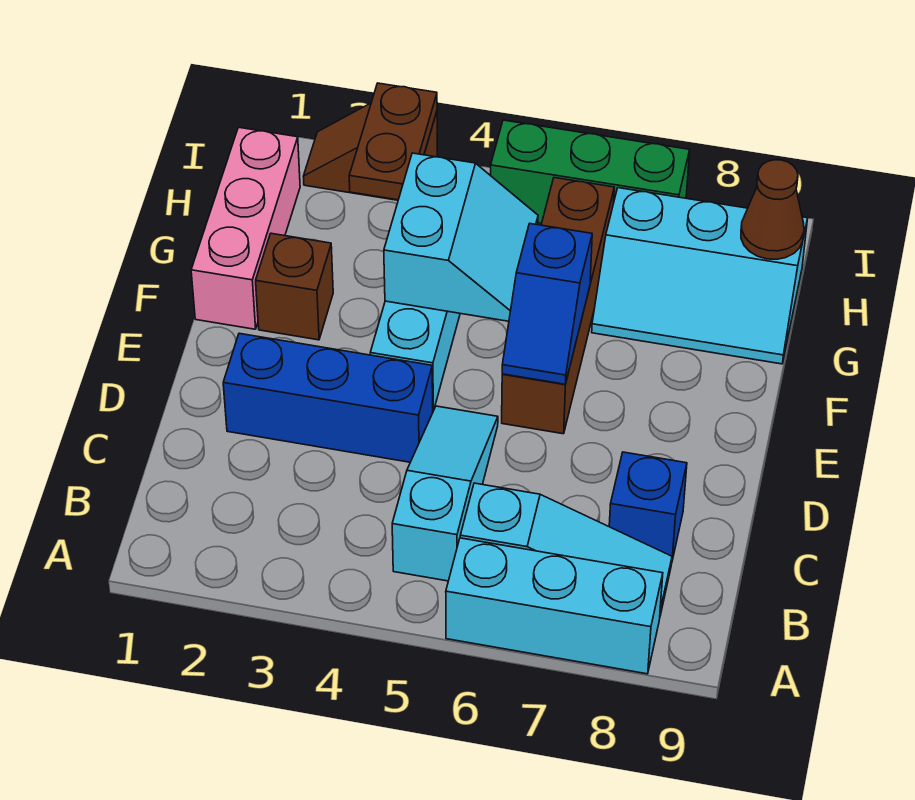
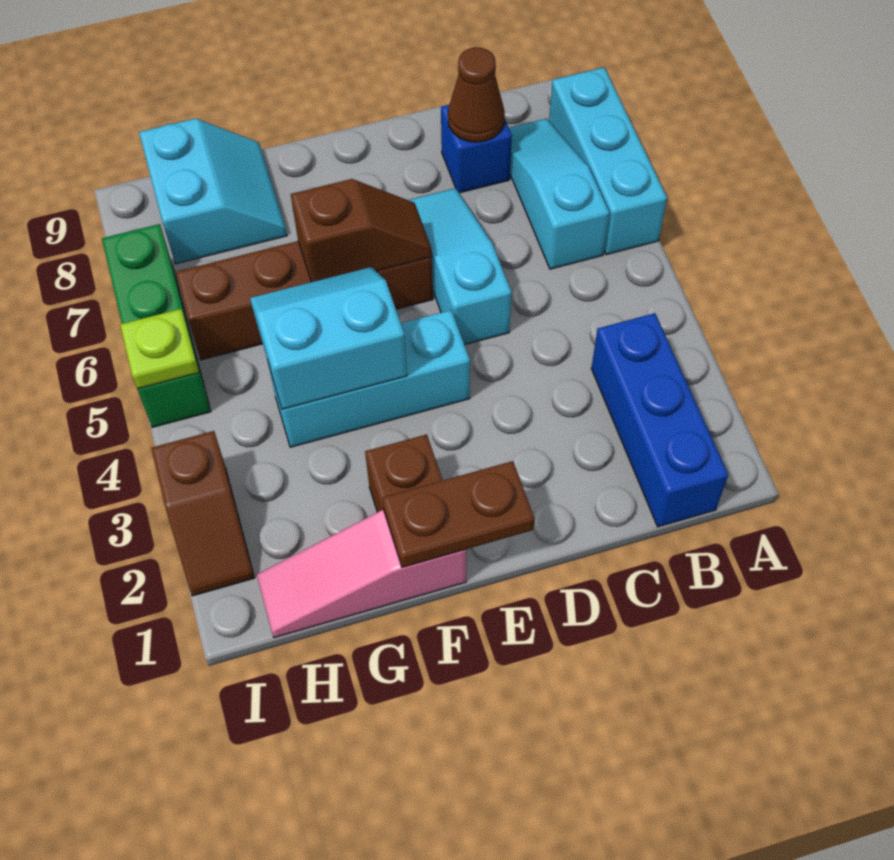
cyan slope B5:D5 level 1 top B -> cyan slope D5:D7 level 1 top 5
blue brick D2:D4 level 1 -> blue brick B1:B3 level 1
blue slope E6:F6 level 2 top F -> brown slope E6:F6 level 2 top F
pink brick F1:H1 level 1 -> pink slope F1:H1 level 1 top F
cyan slope G7:H9 level 1 top H -> cyan slope G8:H9 level 1 top H
brown plate H3:I3 level 2 -> brown plate E1:F1 level 2
brown cone H9 level 2 -> brown cone C8 level 2
none -> lime plate I5 level 2

